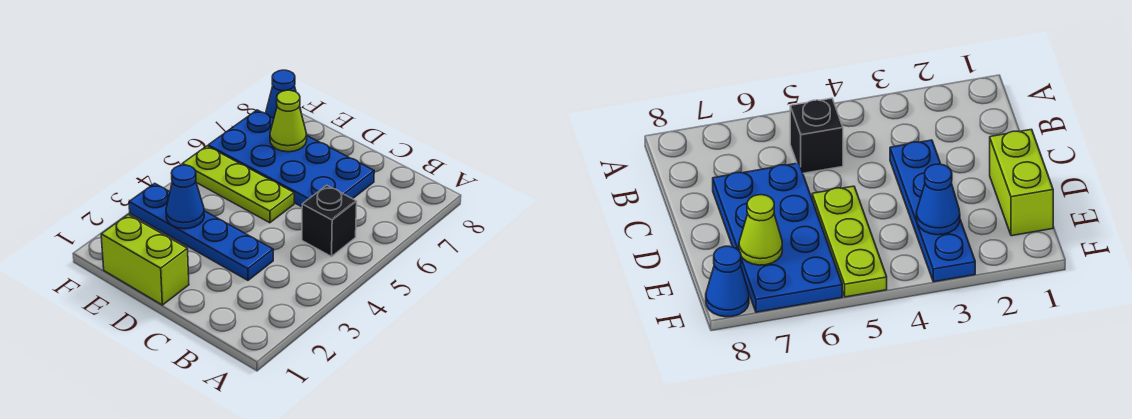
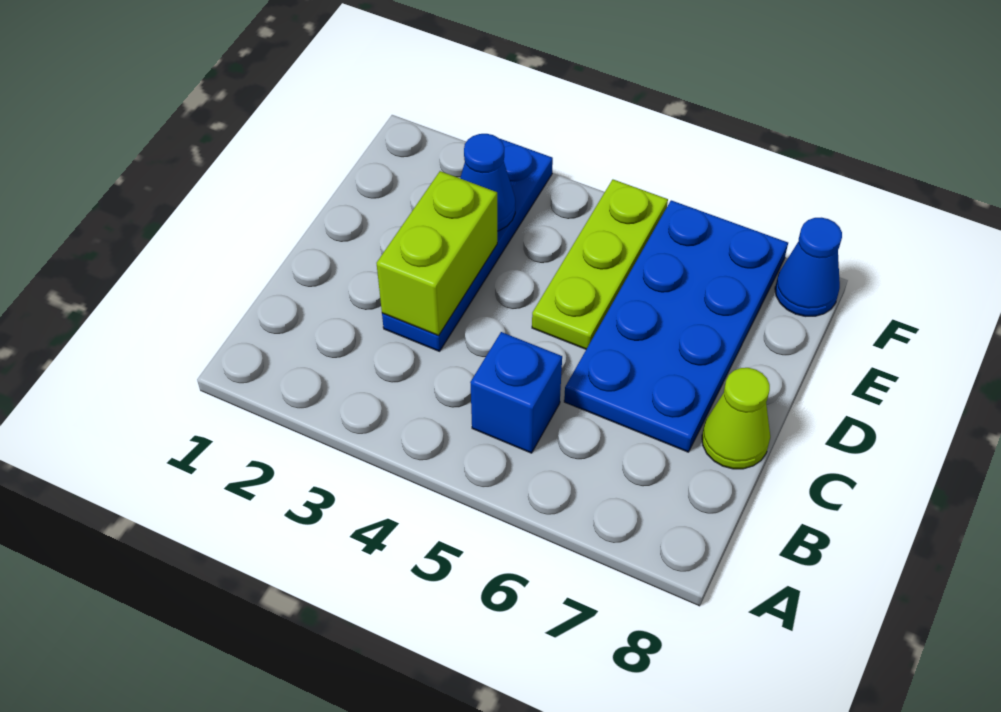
black brick B5 level 1 -> blue brick B5 level 1
lime brick D1:E1 level 1 -> lime brick C3:D3 level 2
lime cone E7 level 2 -> lime cone C8 level 1

